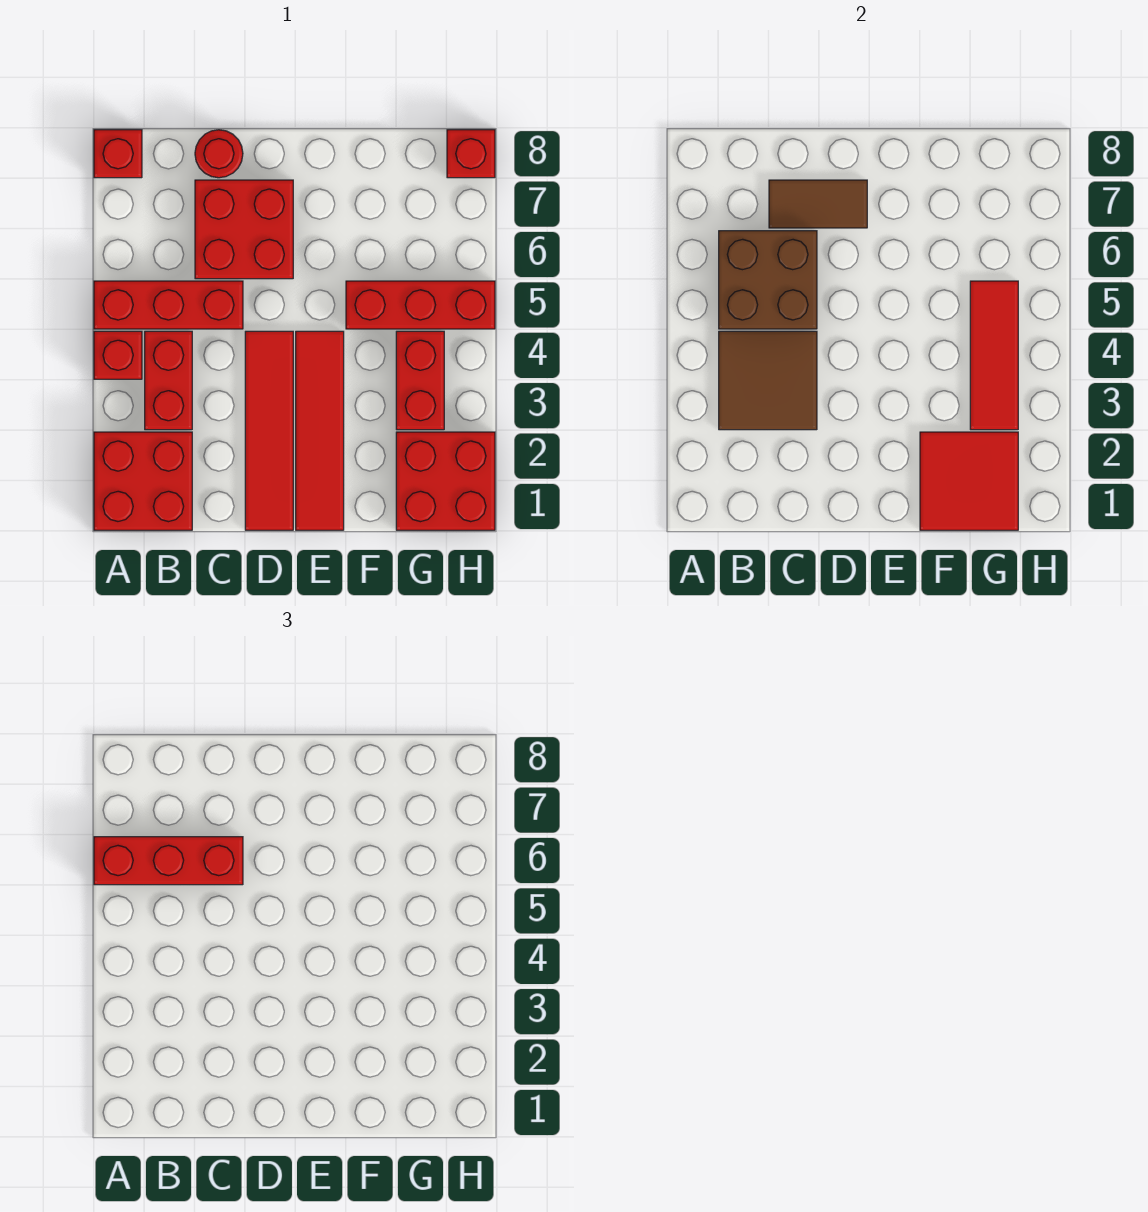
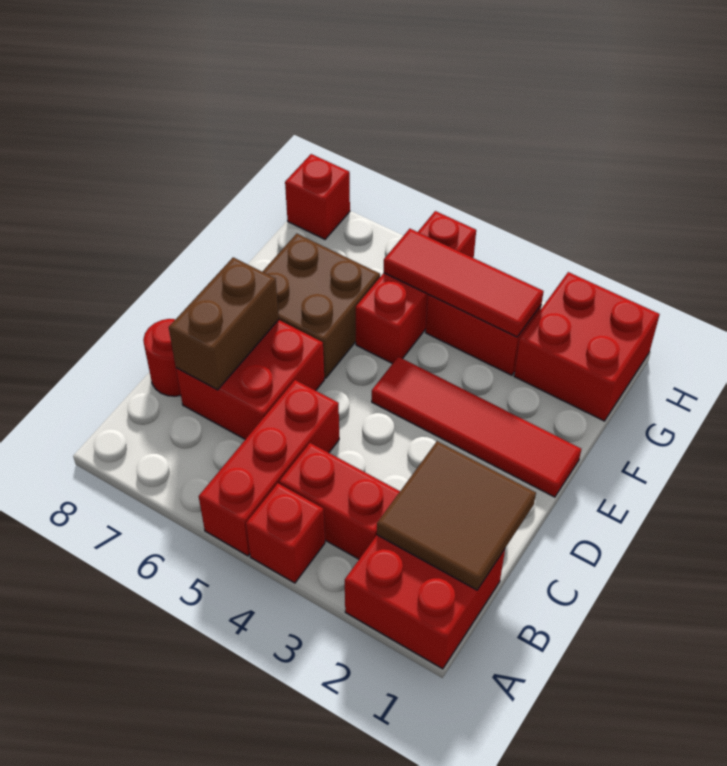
red brick A6:C6 level 3 -> none
red brick A8 level 1 -> none
brown tile B3:C4 level 2 -> brown tile B1:C2 level 2
brown brick B5:C6 level 2 -> brown brick E6:F7 level 1
brown tile C7:D7 level 2 -> brown brick C7:D7 level 2
red tile D1:D4 level 1 -> none
red tile F1:G2 level 2 -> none

